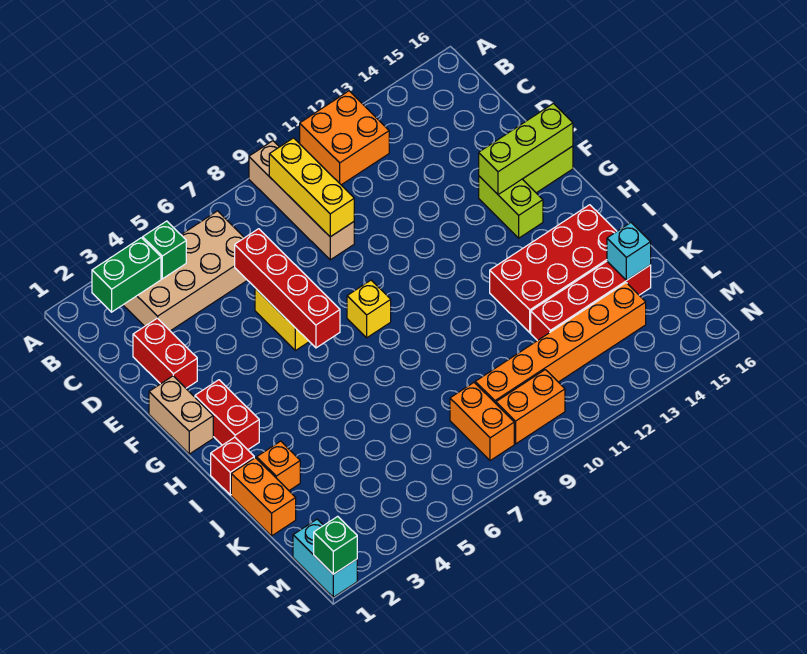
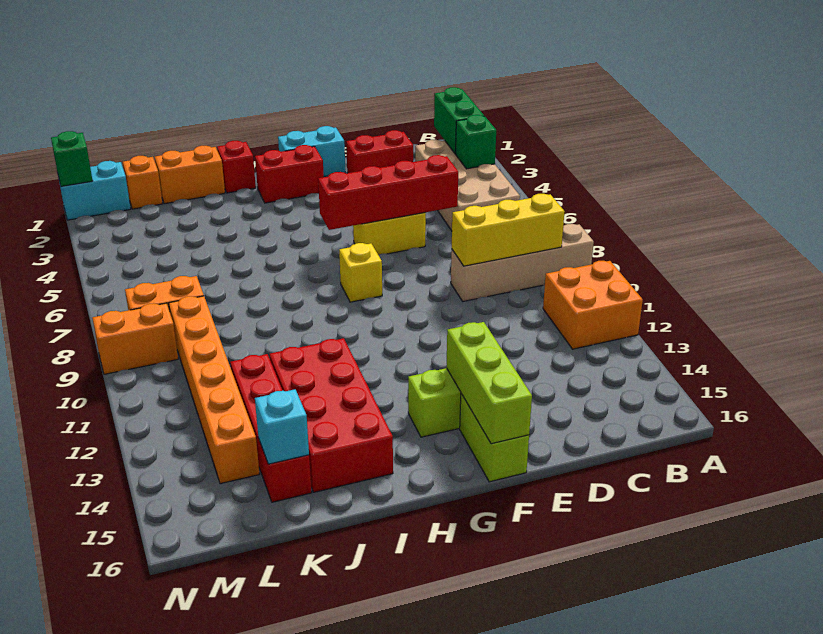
tan brick F1:G1 level 1 -> cyan brick F1:G1 level 1
orange brick J2 level 1 -> orange brick L1 level 1
orange brick M9:M10 level 1 -> orange brick M9:N9 level 1

